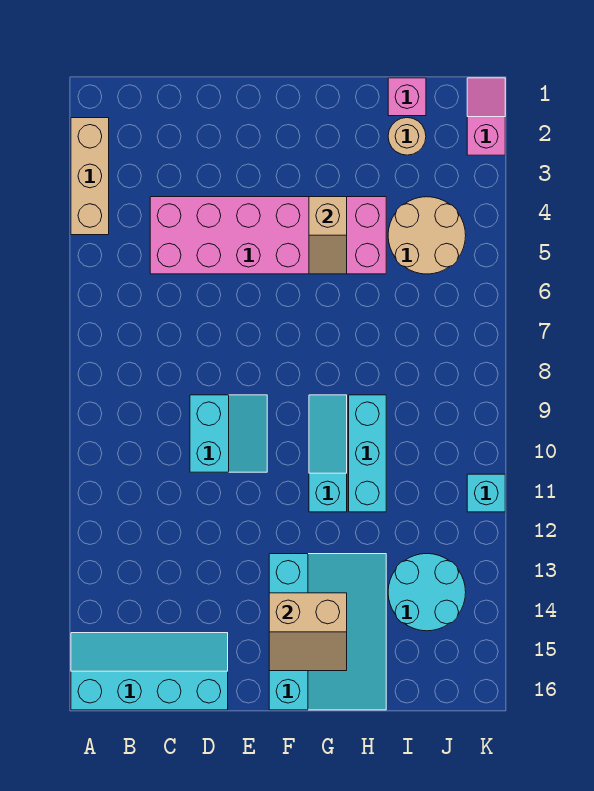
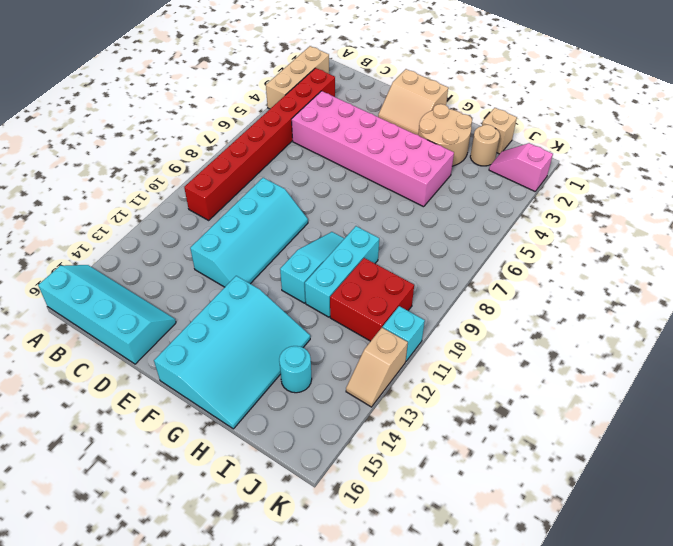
none -> red brick B3:B10 level 1
cyan slope D9:E10 level 1 top D -> cyan slope D9:E12 level 1 top D
tan slope F14:G15 level 2 top 14 -> tan slope E1:F2 level 1 top 1
tan slope G4:G5 level 2 top 4 -> tan slope K12:K13 level 1 top 12
pink brick I1 level 1 -> tan brick I1 level 1
tan round brick I4:J5 level 1 -> tan round brick G2:H3 level 1
none -> red brick I10:J11 level 1
cyan round brick I13:J14 level 1 -> cyan round brick I14 level 1
pink slope K1:K2 level 1 top 2 -> pink slope J2:K2 level 1 top K

